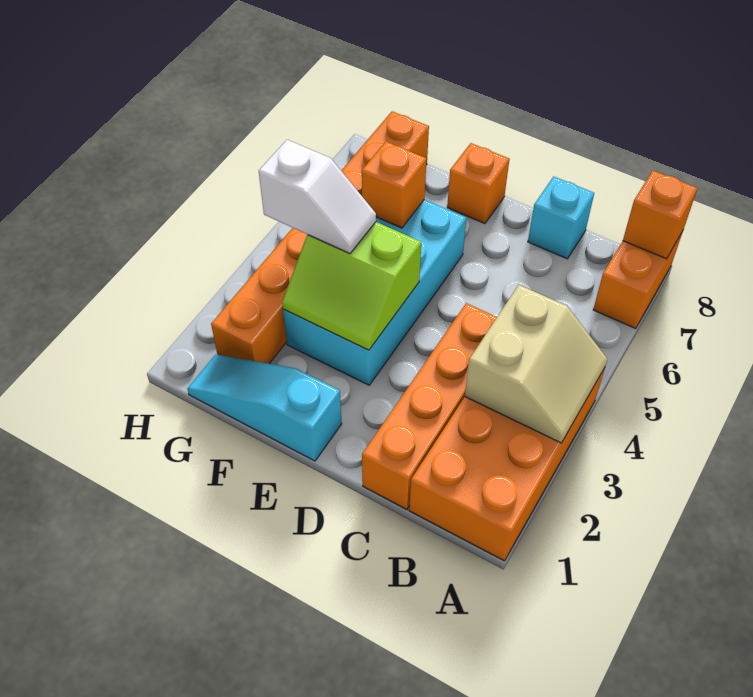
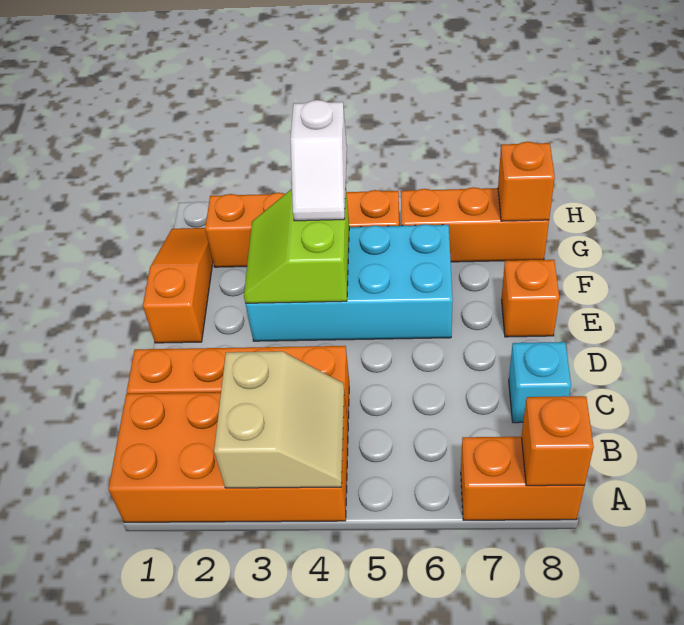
tan slope A3:B4 level 2 top B -> tan slope A3:B4 level 2 top 3
cyan slope E1:G1 level 1 top E -> orange slope E1:G1 level 1 top E
orange brick F6 level 2 -> orange brick G8 level 2

